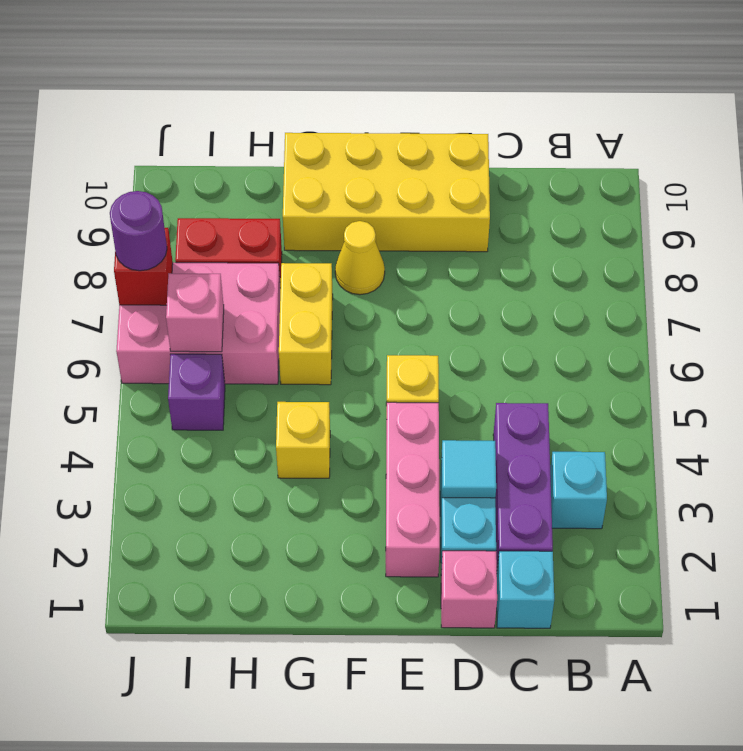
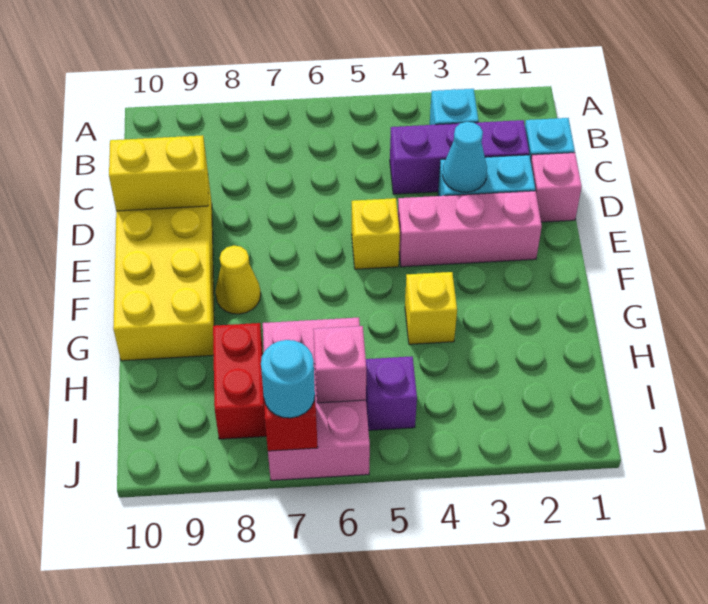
cyan tile D3 level 2 -> cyan cone D3 level 2
yellow brick G6:G7 level 1 -> yellow brick D9:D10 level 2
purple round brick J7 level 3 -> cyan round brick J7 level 3

